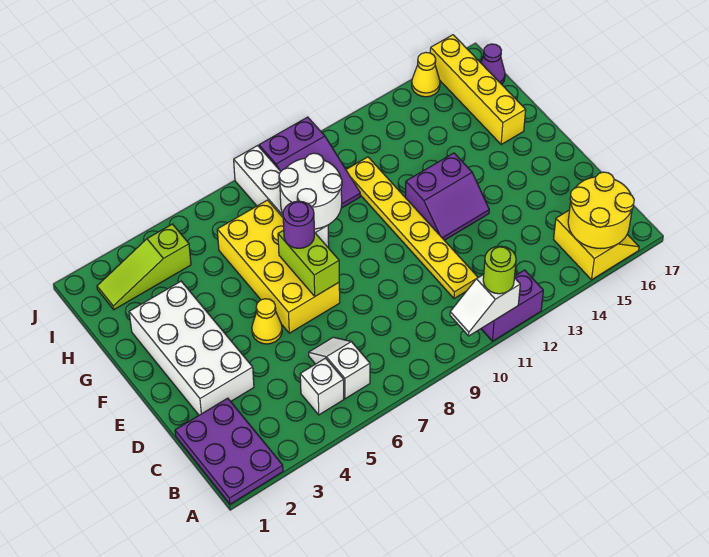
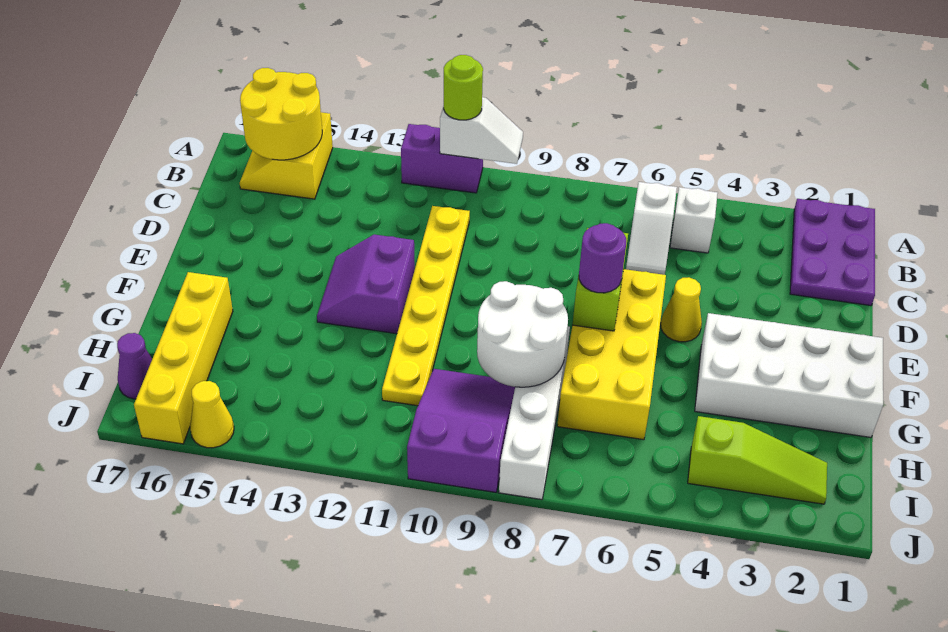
white brick D2:G3 level 1 -> white brick F1:G4 level 1
purple slope E12:F13 level 1 top F -> purple slope E12:F13 level 1 top 12

